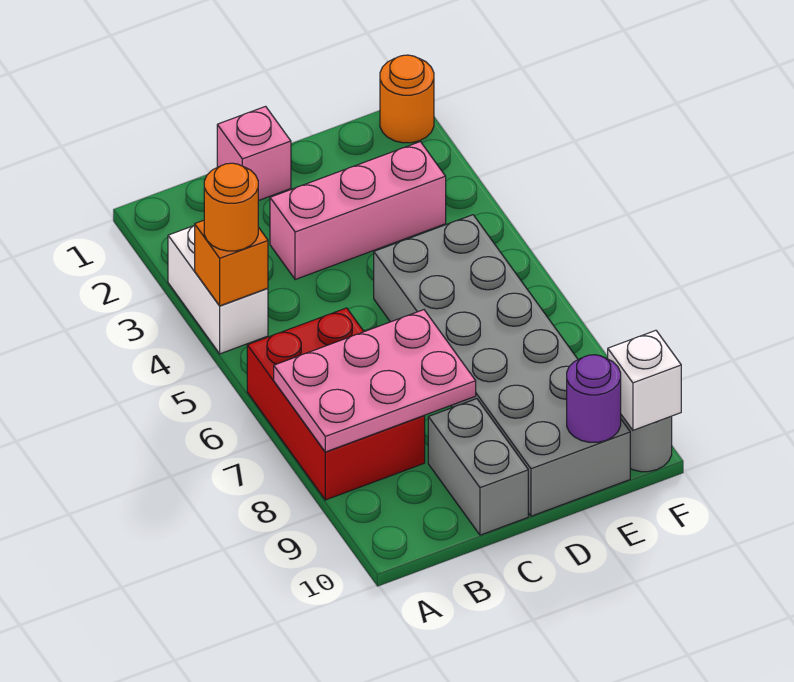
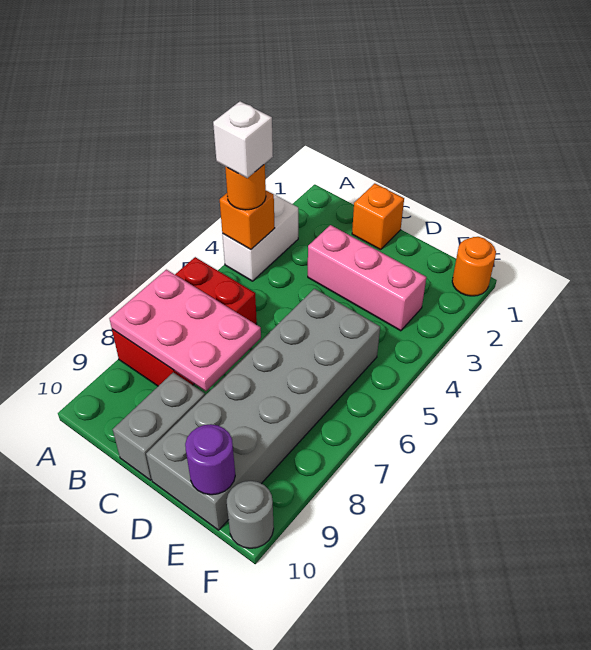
pink brick C1 level 1 -> orange brick C1 level 1
white brick F10 level 2 -> white brick A4 level 4

